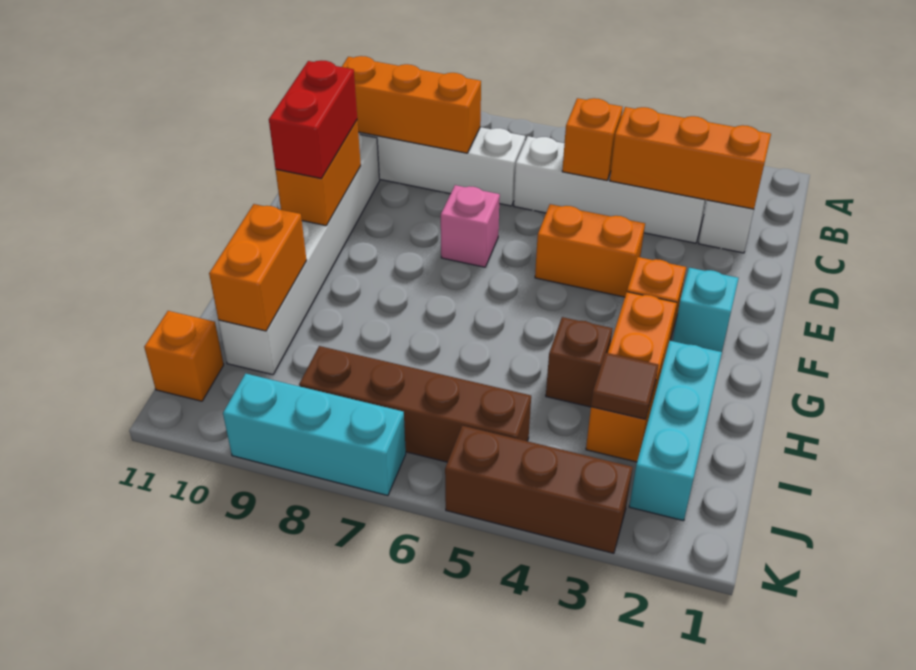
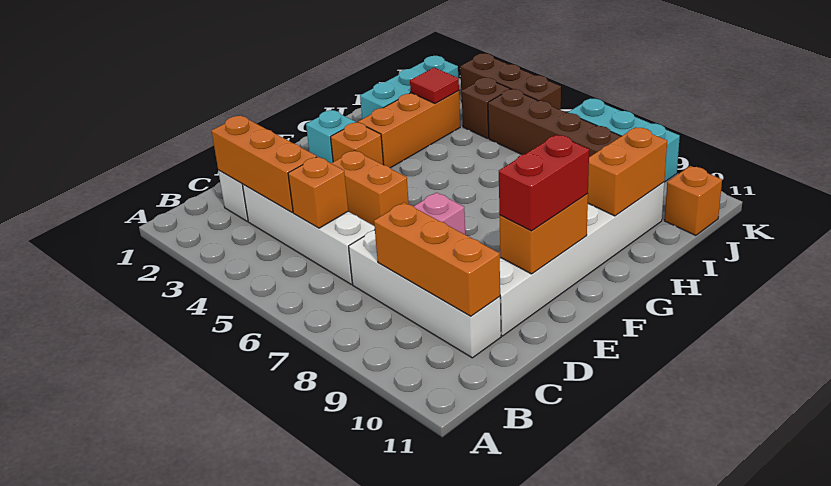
brown brick H4 level 1 -> brown brick J4 level 1
brown tile I3 level 2 -> red tile I3 level 2

